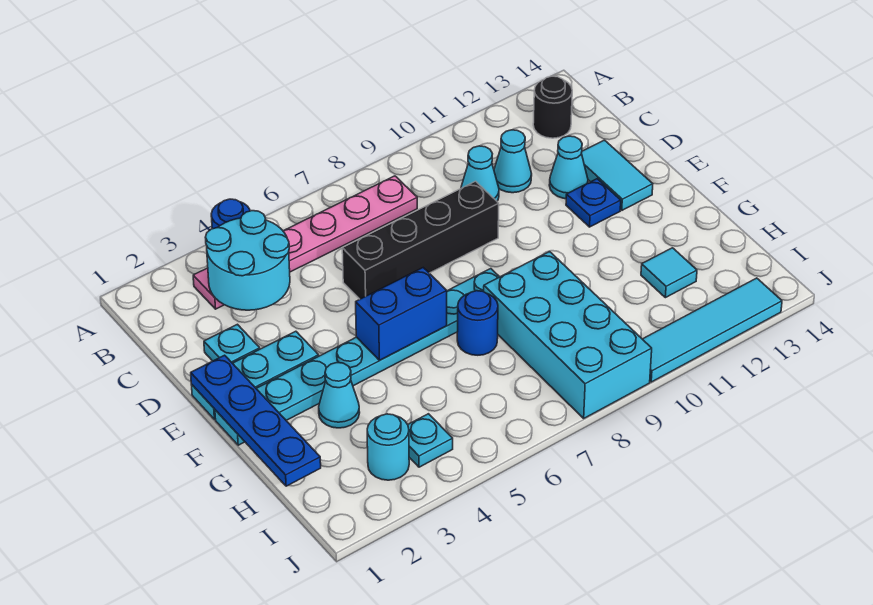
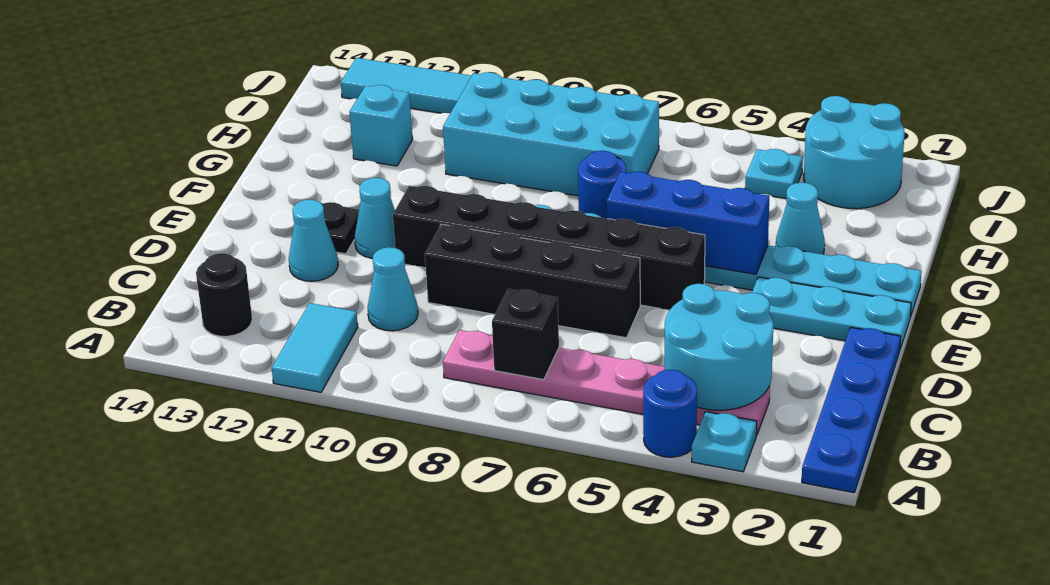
none -> black brick B7 level 2
cyan cone C11 level 1 -> cyan cone E11 level 1
cyan plate D2 level 1 -> cyan plate A3 level 1
cyan tile D13:E13 level 1 -> cyan tile A11:B11 level 1
blue plate E1:H1 level 2 -> blue plate A1:D1 level 1
none -> black brick E5:E10 level 1
blue plate E12 level 1 -> black plate E12 level 1
blue brick F5:F6 level 2 -> blue brick F4:F6 level 2
cyan brick G8:J9 level 1 -> cyan brick H7:I10 level 1
cyan tile H12 level 1 -> cyan brick H12 level 1
cyan round brick I3 level 1 -> cyan round brick I2:J3 level 1

